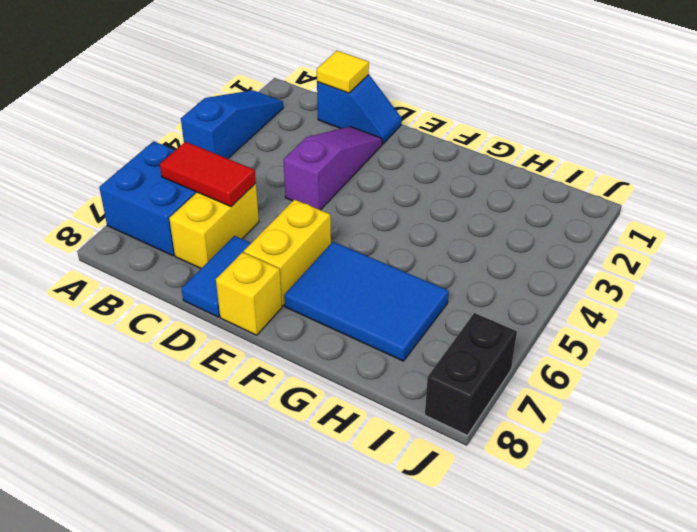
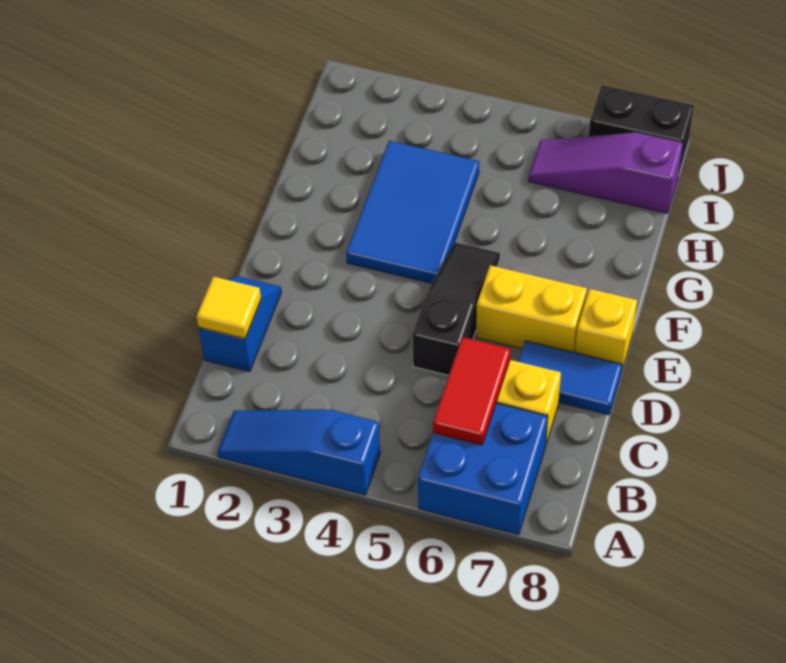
purple slope D2:D4 level 1 top 4 -> purple slope I6:I8 level 1 top 8
none -> black slope D5:F5 level 1 top D
blue tile F6:H7 level 1 -> blue tile F3:H4 level 1

